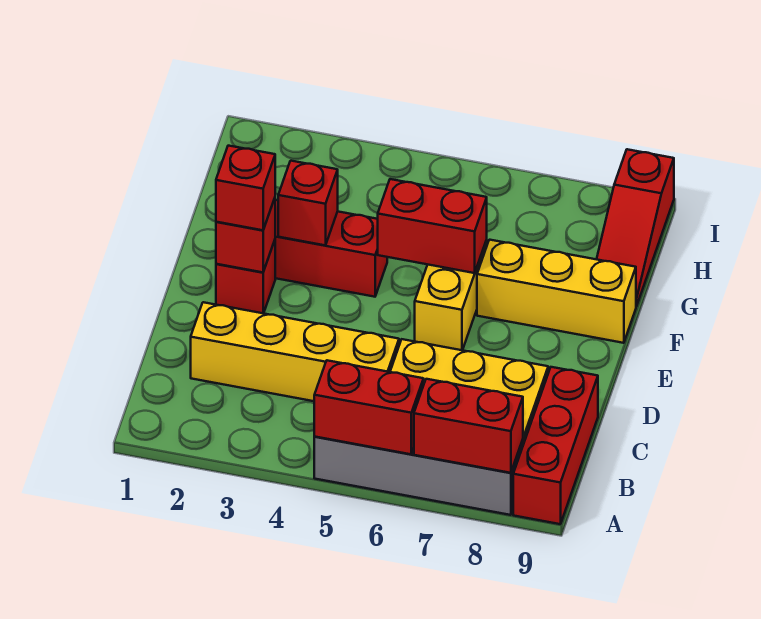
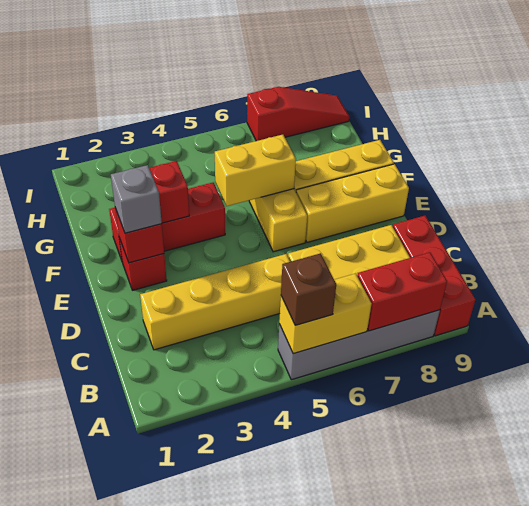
red brick A5:A6 level 2 -> yellow brick A5:A6 level 2
none -> brown brick A5 level 3
red brick E2 level 3 -> grey brick E2 level 3
none -> yellow brick E7:E9 level 1
red brick F5:F6 level 2 -> yellow brick F5:F6 level 2
red slope G9:I9 level 1 top I -> red slope I7:I9 level 1 top 7

